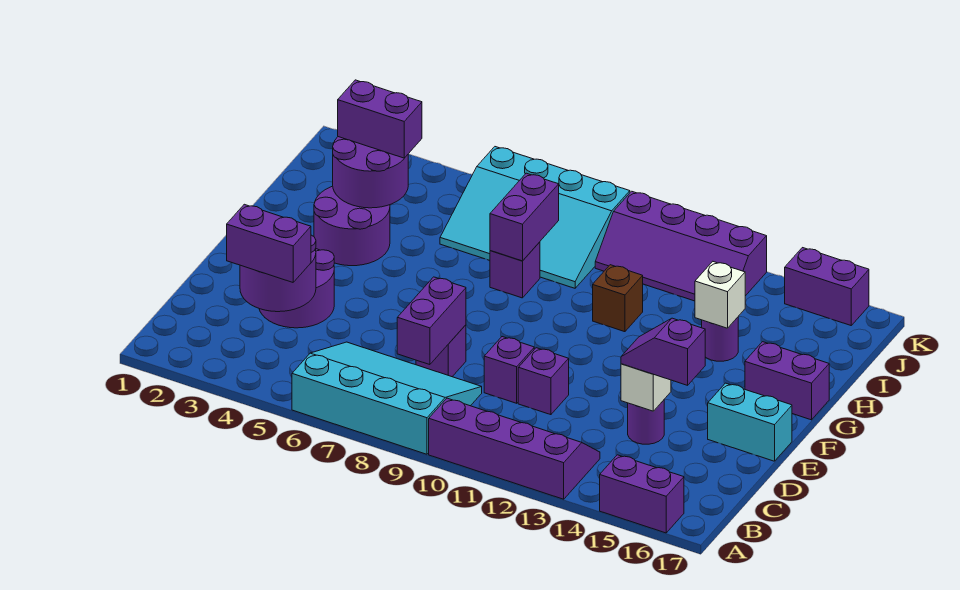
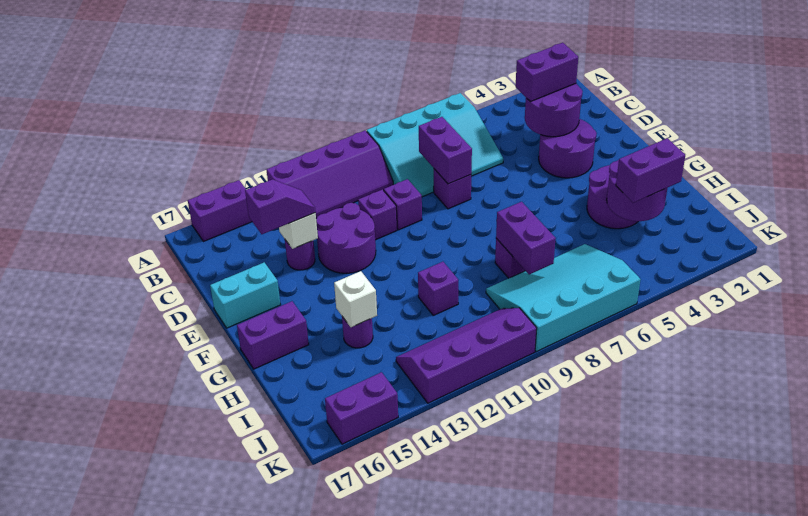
none -> purple round brick D12:E13 level 1
brown brick H11 level 1 -> purple brick H11 level 1

